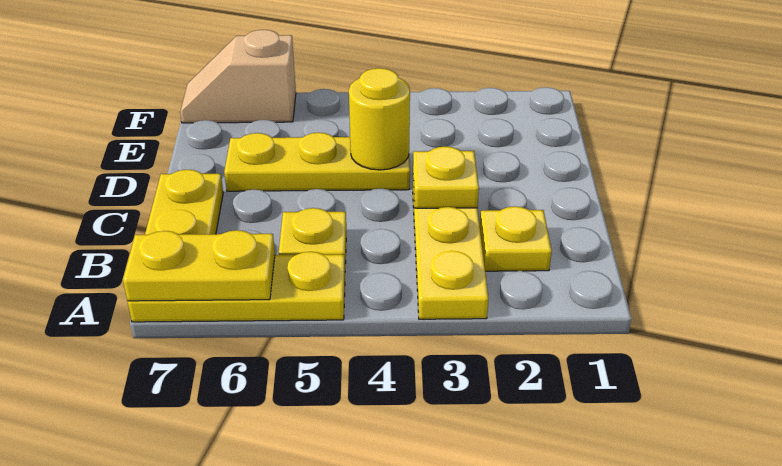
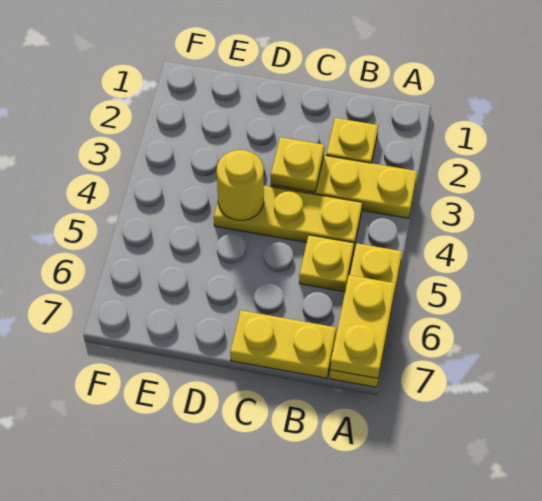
yellow plate D4:D6 level 1 -> yellow plate B4:D4 level 1
tan slope F6:F7 level 1 top 6 -> none

